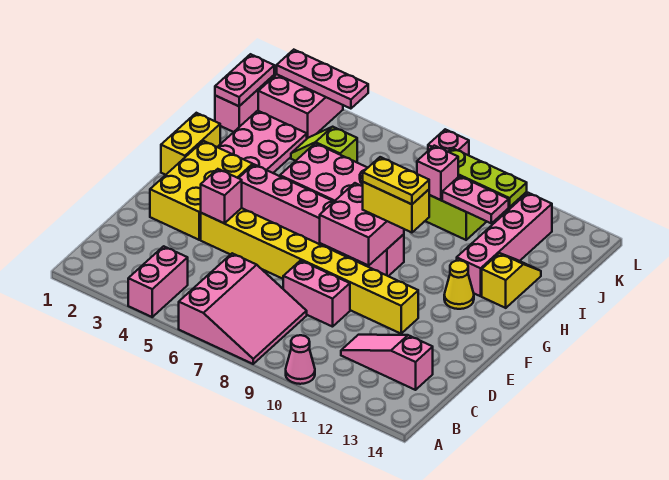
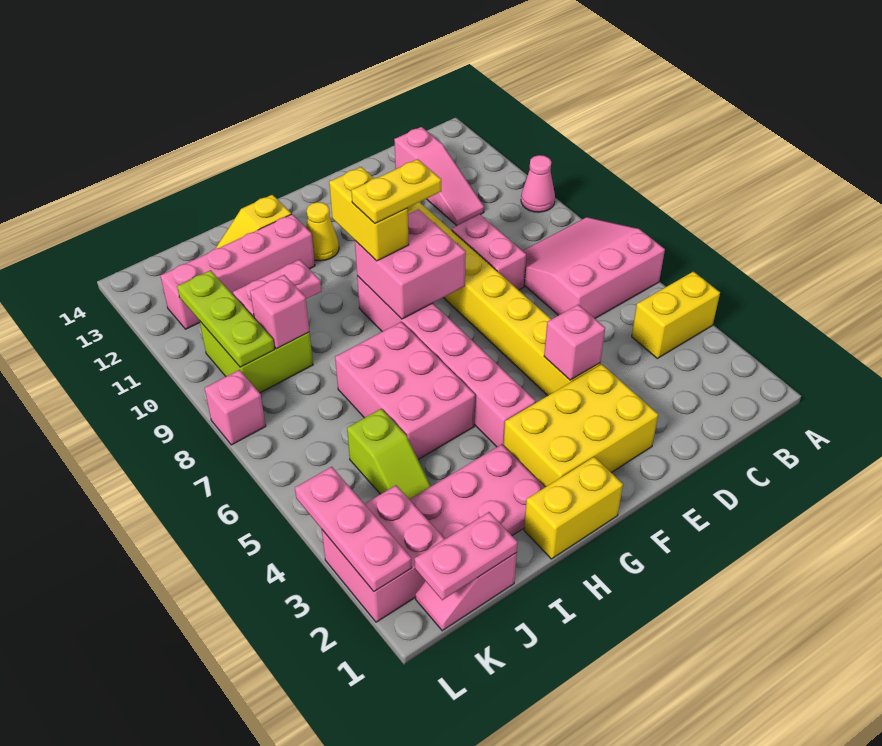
pink brick A4:B4 level 1 -> yellow brick A4:B4 level 1
yellow plate G9:G10 level 4 -> yellow plate F9:G9 level 4
pink plate J10:J11 level 2 -> pink plate I10:J10 level 2

